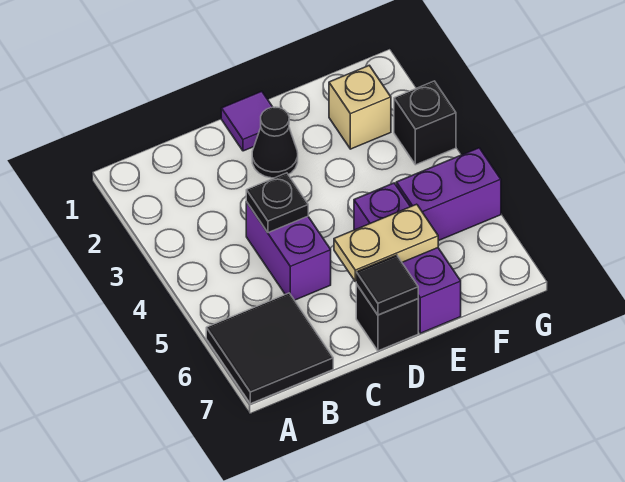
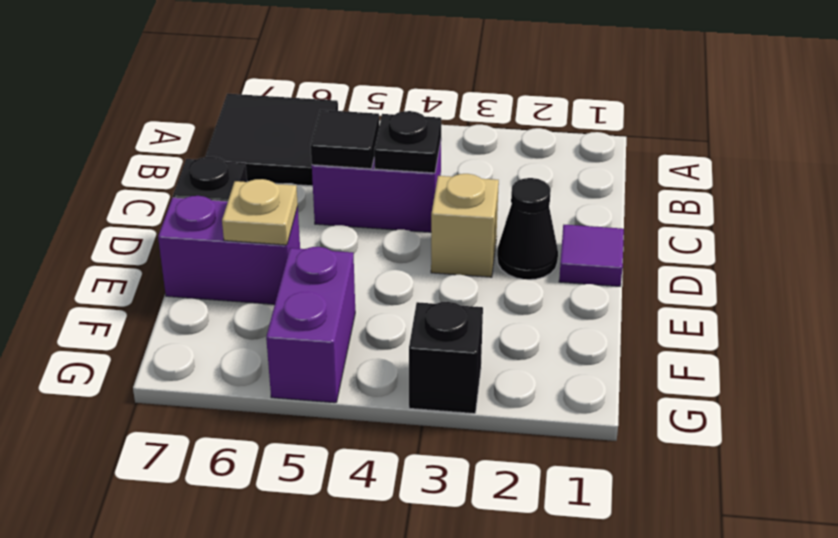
tan plate D6:E6 level 2 -> tan plate E6 level 2
black tile D7 level 2 -> black tile C5 level 2
purple brick E5:E7 level 1 -> purple brick E6:E7 level 1
tan brick F2 level 1 -> tan brick D3 level 1

